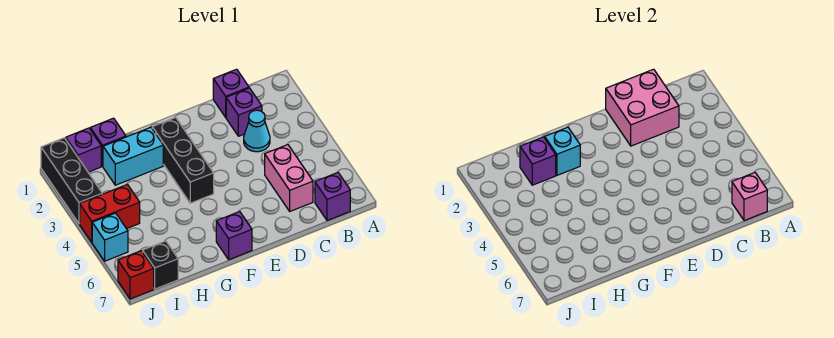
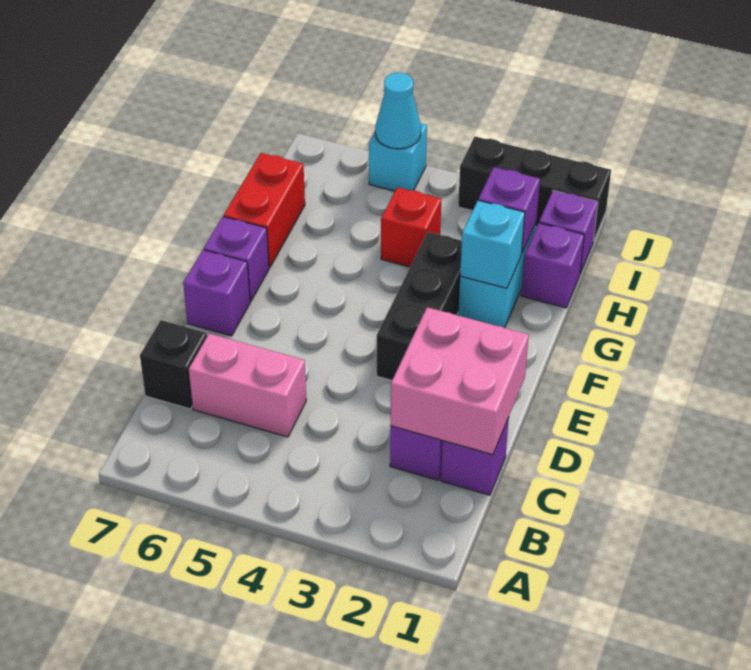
purple brick B7 level 1 -> purple brick E7 level 1
pink brick B7 level 2 -> none
cyan cone C3 level 1 -> cyan cone J5 level 2
black brick F2:F4 level 1 -> black brick E3:G3 level 1
red brick I4:J4 level 1 -> red brick G7:H7 level 1
black brick I7 level 1 -> black brick C7 level 1
red brick J7 level 1 -> red brick H4 level 1

